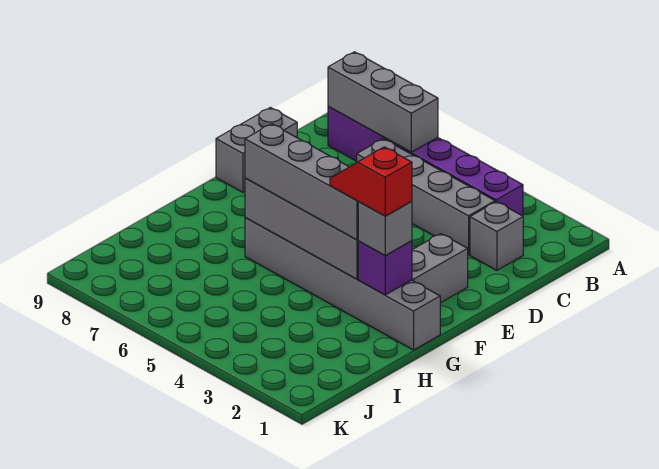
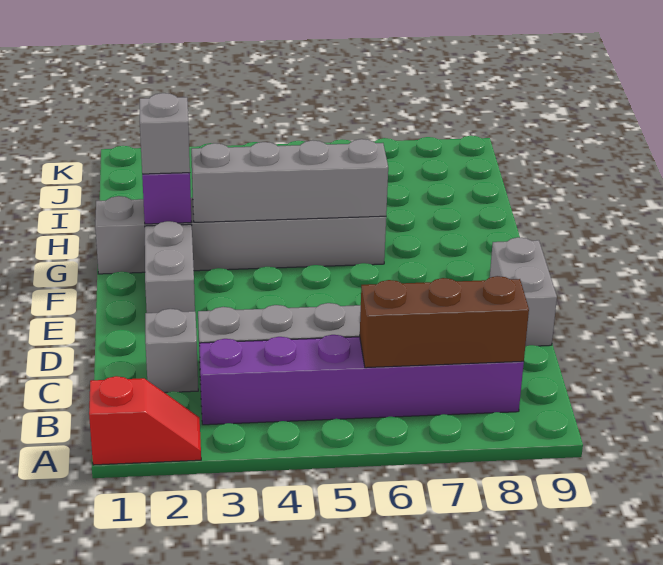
grey brick B6:B8 level 2 -> brown brick B6:B8 level 2
red slope G2:G3 level 4 top 2 -> red slope A1:A2 level 1 top 1
grey brick G3:G6 level 3 -> none

